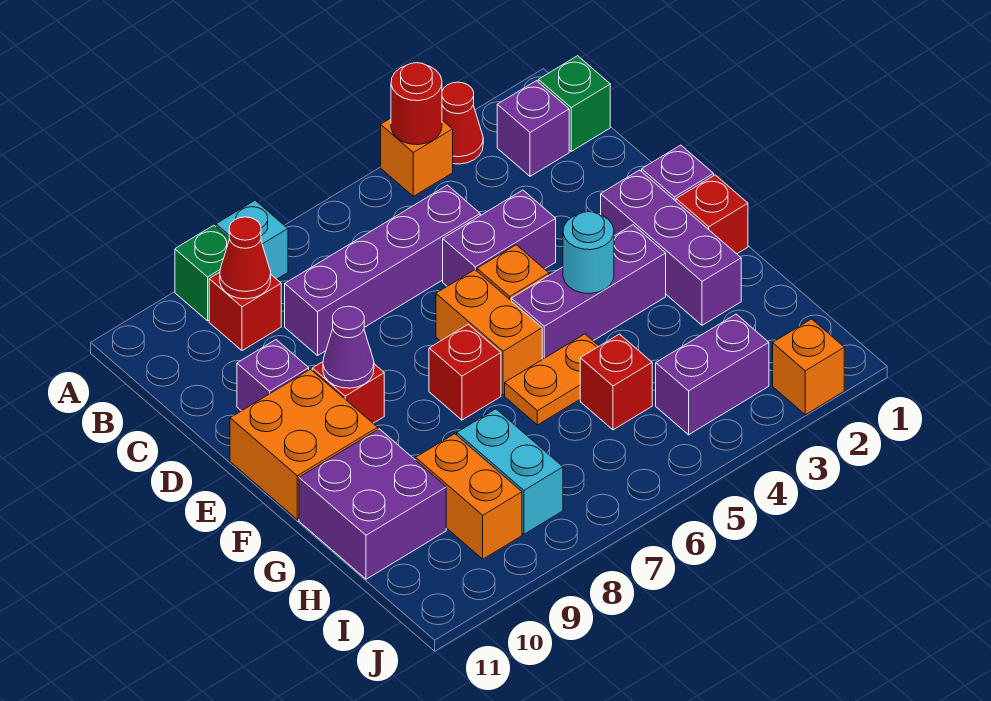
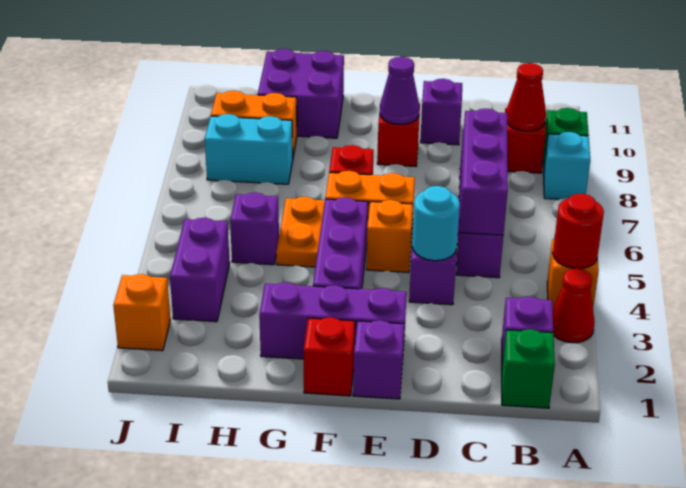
none -> purple brick C5:C7 level 2
orange brick E10:F11 level 1 -> none
cyan round brick F4 level 2 -> cyan round brick D4 level 2
red brick H5 level 1 -> purple brick H5 level 1

